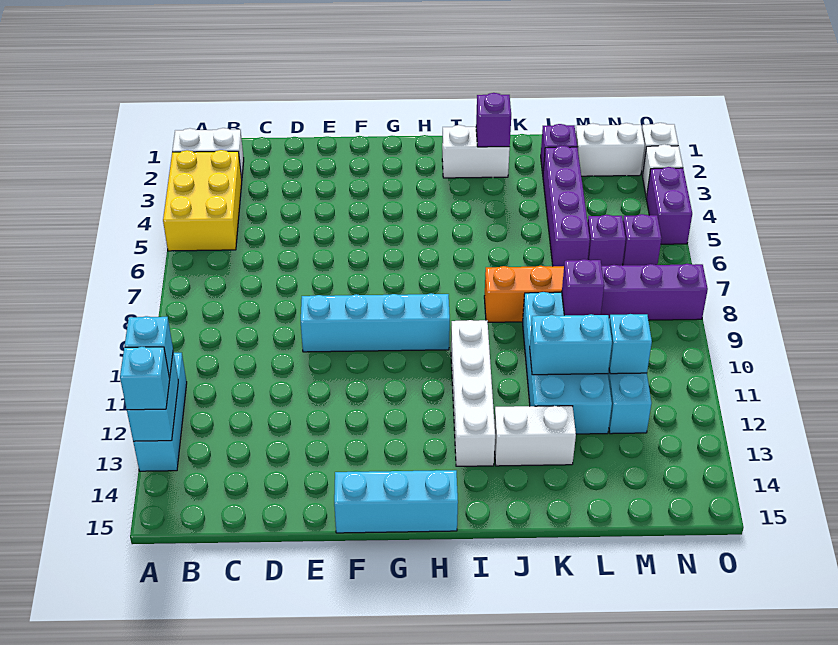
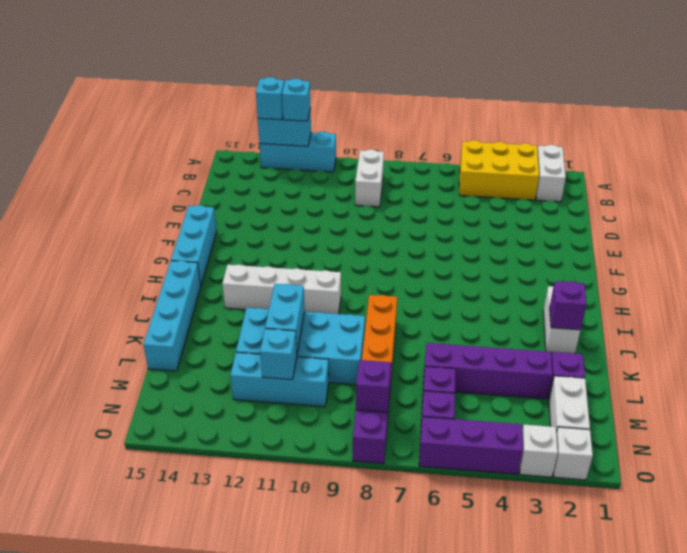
cyan brick E9:H9 level 1 -> cyan brick I15:L15 level 1
white brick J13:K13 level 1 -> white brick B9:C9 level 1
purple brick L9 level 2 -> purple brick N8 level 2
purple brick O4:O5 level 1 -> purple brick O4:O6 level 1

